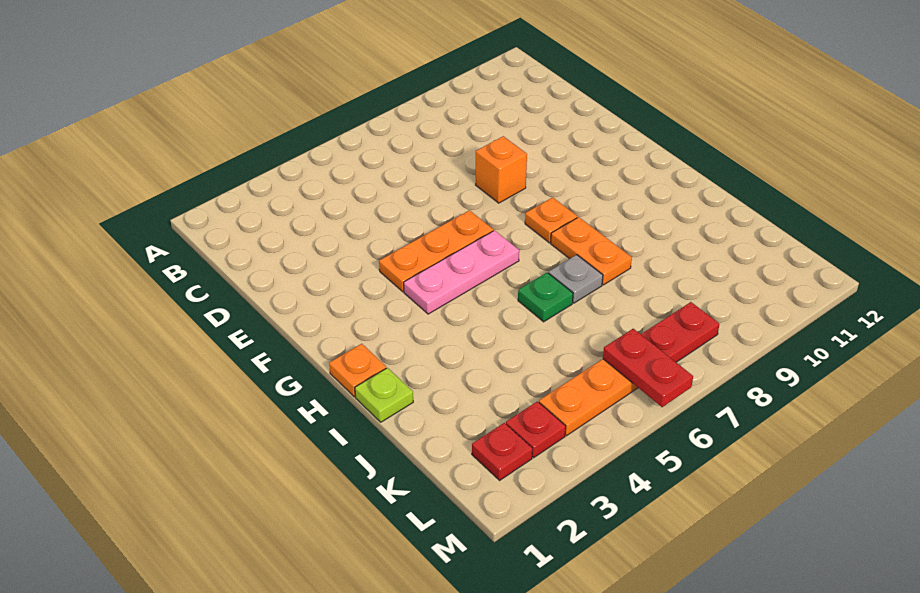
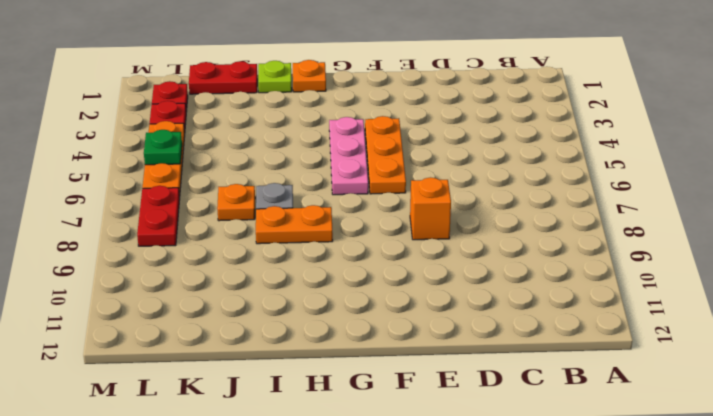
orange plate G8 level 1 -> orange plate J7 level 1
green plate I6 level 1 -> green plate L5 level 2
red plate L6:M6 level 2 -> red plate J1:K1 level 1

